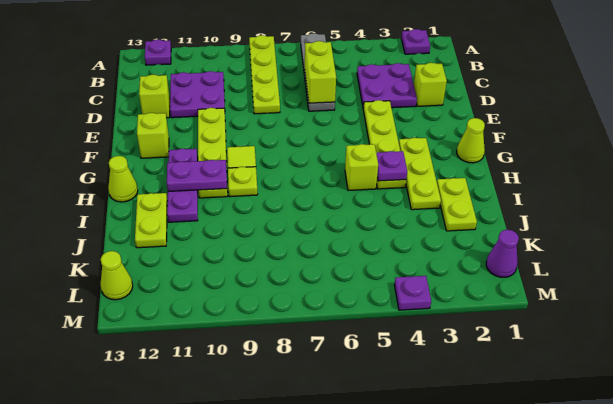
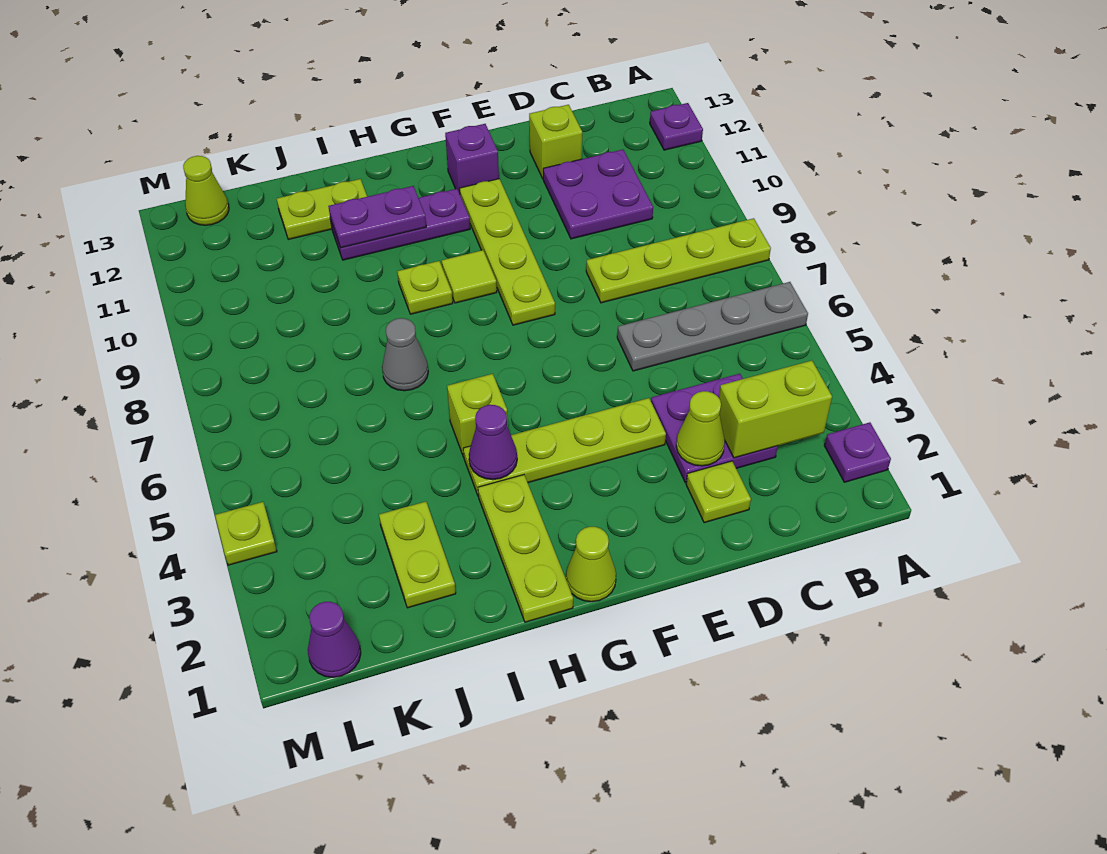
lime brick C6:D6 level 2 -> lime brick B3:C3 level 2
lime brick D2 level 1 -> lime plate D2 level 1
lime plate E10:H10 level 1 -> lime plate F8:F11 level 1
lime brick F12 level 1 -> purple brick F12 level 1
lime plate G3:I3 level 1 -> lime plate H1:H3 level 1
purple plate H4 level 2 -> purple cone H4 level 2
purple plate H10:H11 level 2 -> purple plate H11:I11 level 2
lime cone H13 level 1 -> lime cone D3 level 2
lime plate I2:J2 level 1 -> lime plate J2:J3 level 1
none -> grey cone I7 level 1
purple plate M4 level 1 -> lime plate M4 level 1

